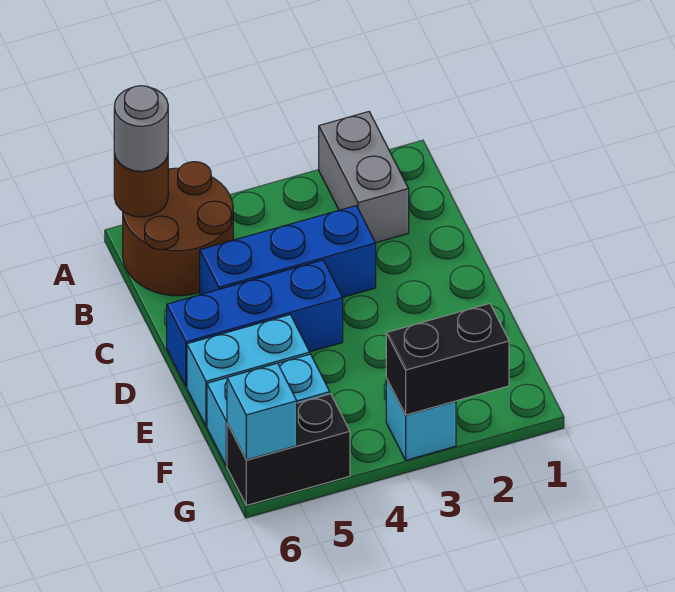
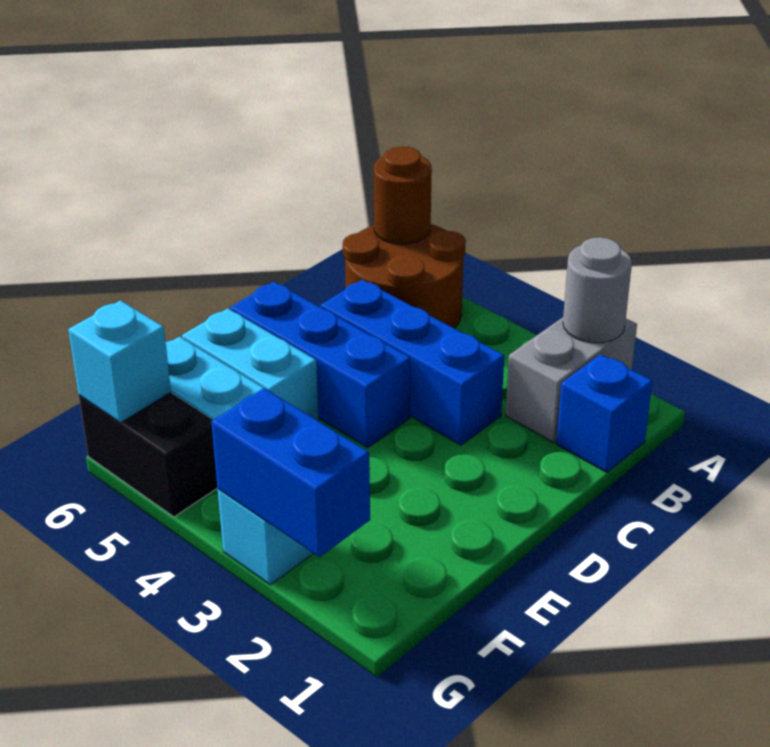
grey round brick A6 level 3 -> grey round brick A2 level 2
none -> blue brick B1 level 1
black brick G2:G3 level 2 -> blue brick G2:G3 level 2

